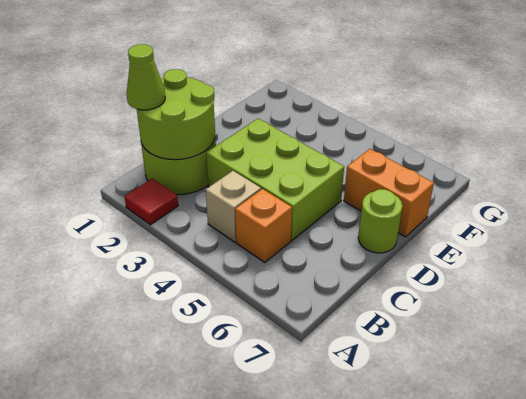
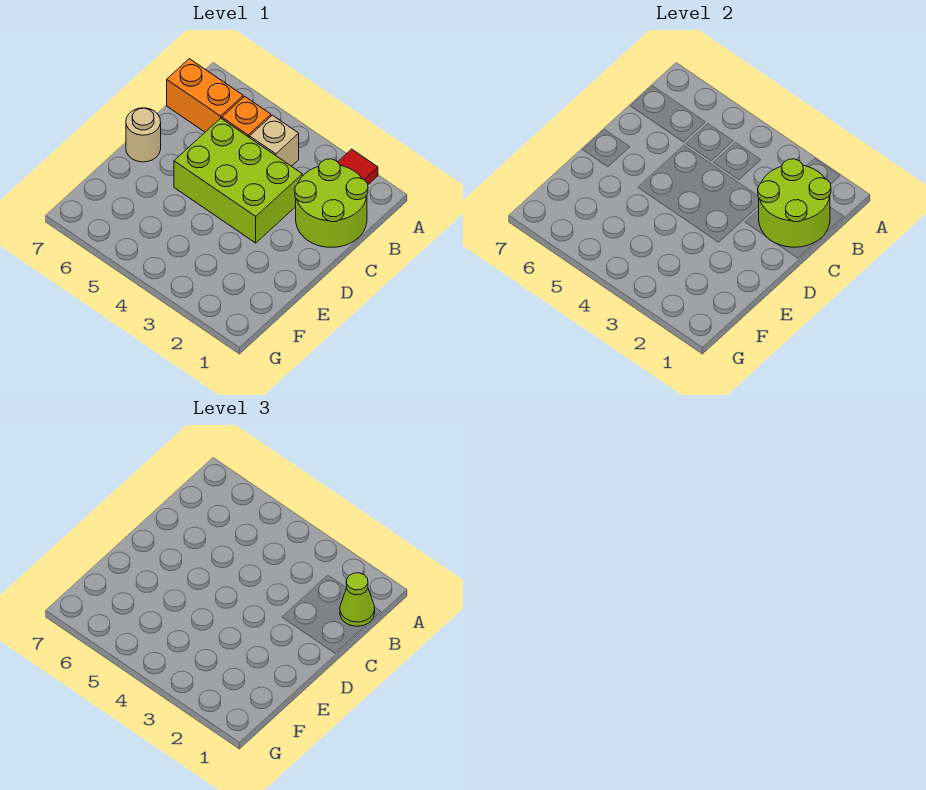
lime round brick D7 level 1 -> tan round brick D7 level 1
orange brick E6:E7 level 1 -> orange brick B6:B7 level 1

